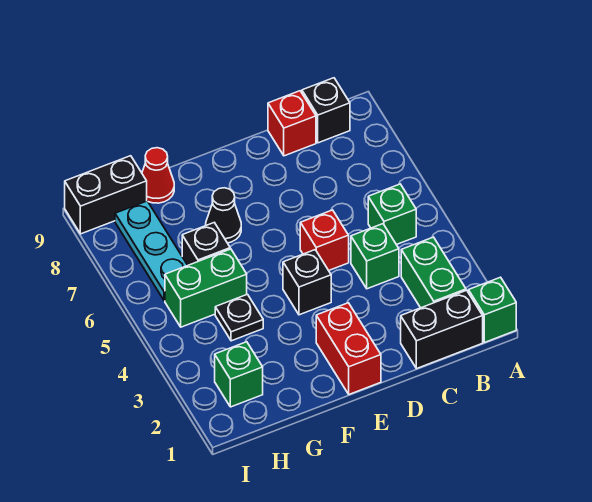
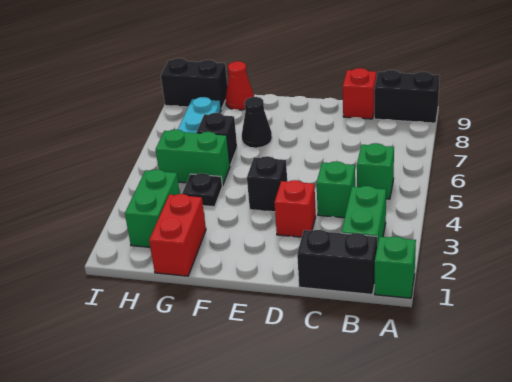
black brick B9 level 1 -> black brick A9:B9 level 1
red brick D5 level 1 -> red brick D3 level 1
red brick E1:E2 level 1 -> red brick G1:G2 level 1
green brick H2 level 1 -> green brick H2:H3 level 1

